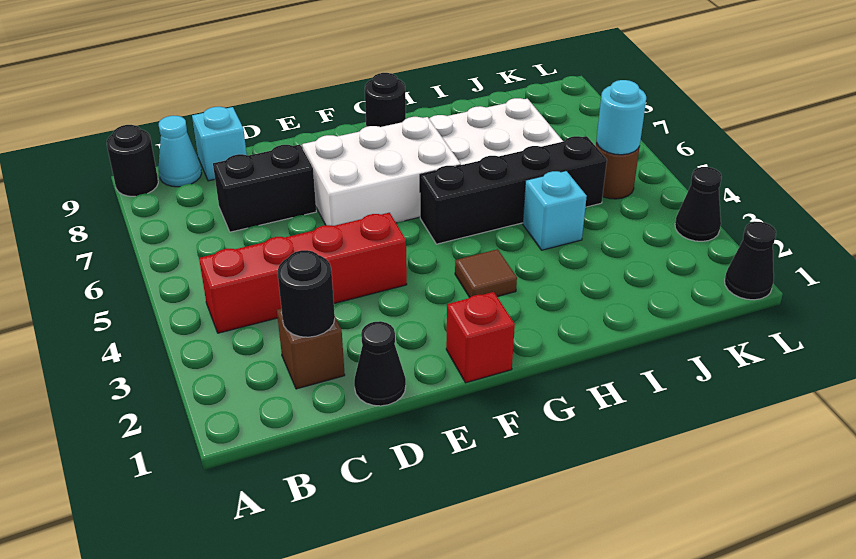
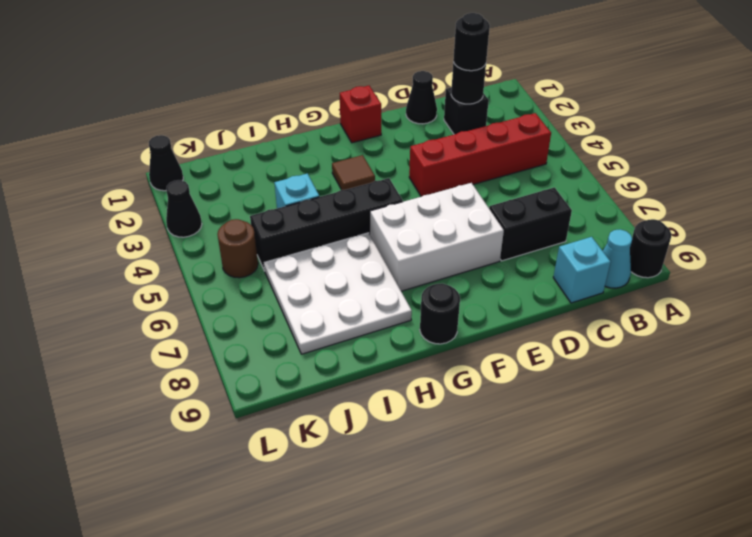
brown brick C2 level 1 -> black brick C2 level 1
none -> black round brick C2 level 3
cyan round brick K5 level 2 -> none

